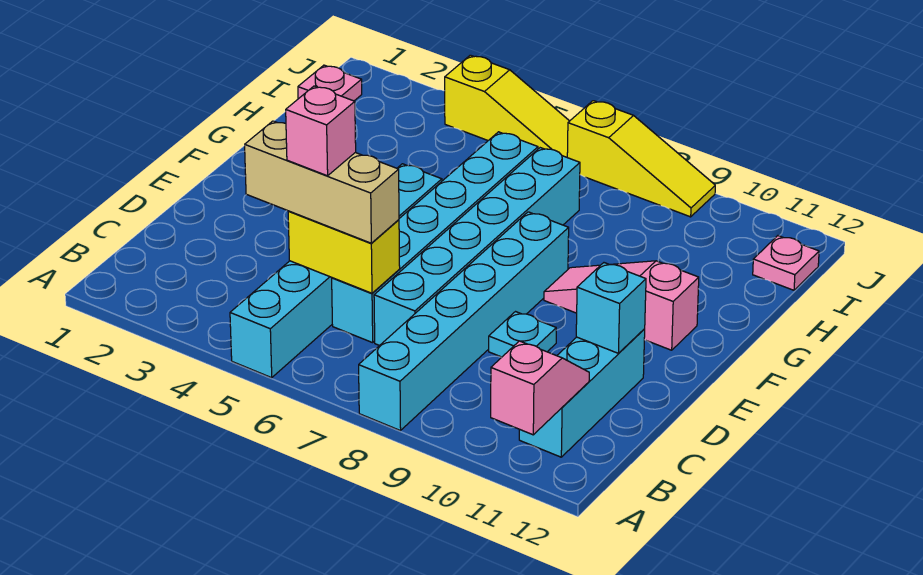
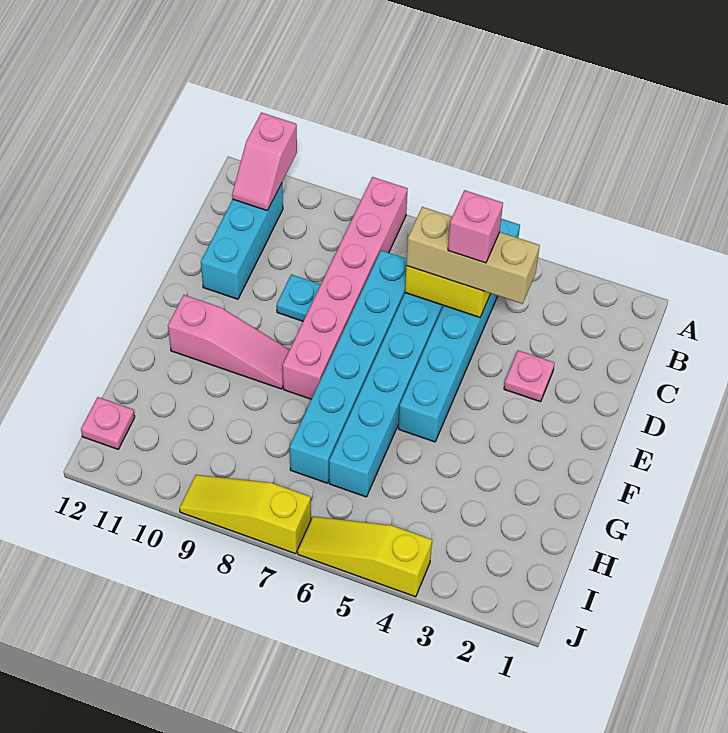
cyan brick A8:F8 level 1 -> pink brick A8:F8 level 1
cyan brick D11 level 2 -> none
pink plate I1 level 1 -> pink plate D3 level 1

